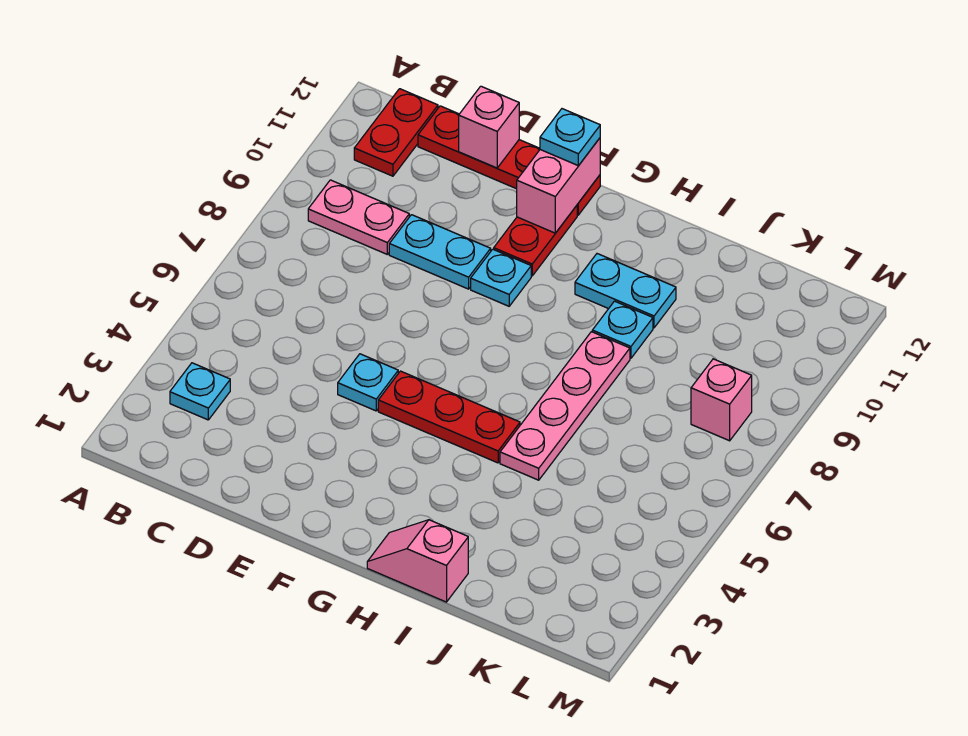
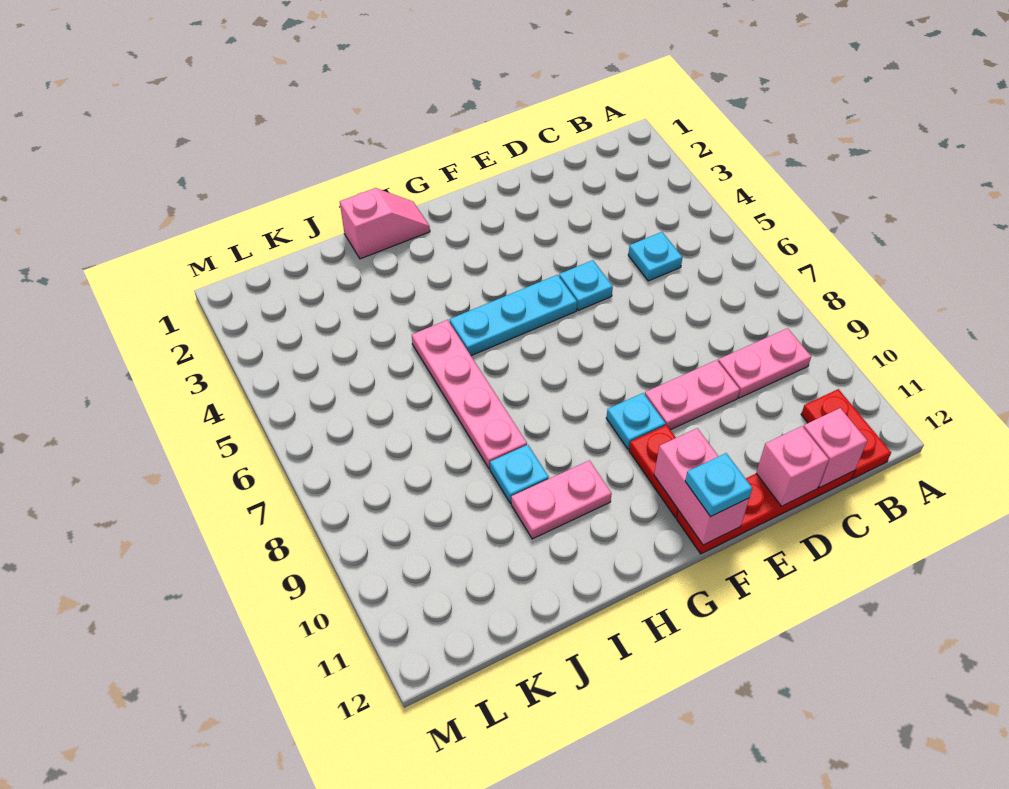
cyan plate B3 level 1 -> cyan plate C5 level 1
cyan plate D9:E9 level 1 -> pink plate D9:E9 level 1
red plate F5:H5 level 1 -> cyan plate F5:H5 level 1
cyan plate H10:I10 level 1 -> pink plate H10:I10 level 1
pink brick L8 level 1 -> pink brick C12 level 2

